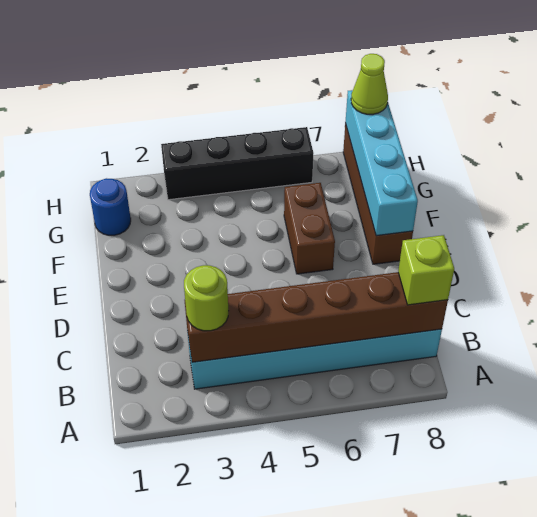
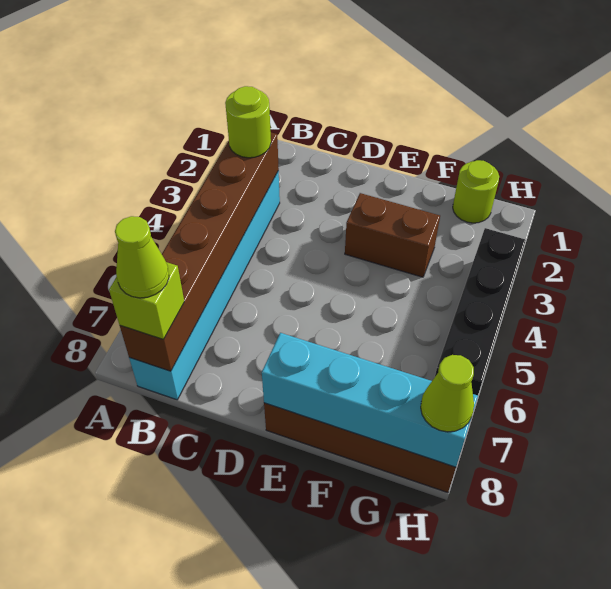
none -> lime cone B8 level 4
brown brick E6:F6 level 1 -> brown brick E3:F3 level 1
blue round brick G1 level 1 -> lime round brick G1 level 1

